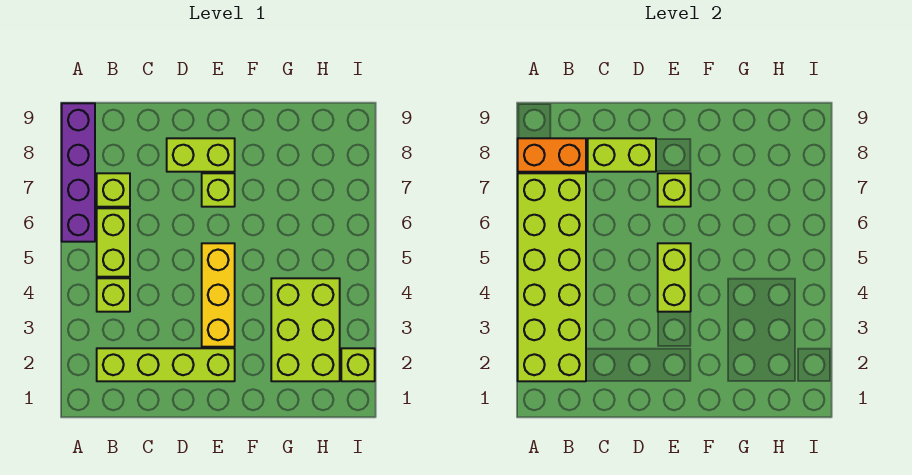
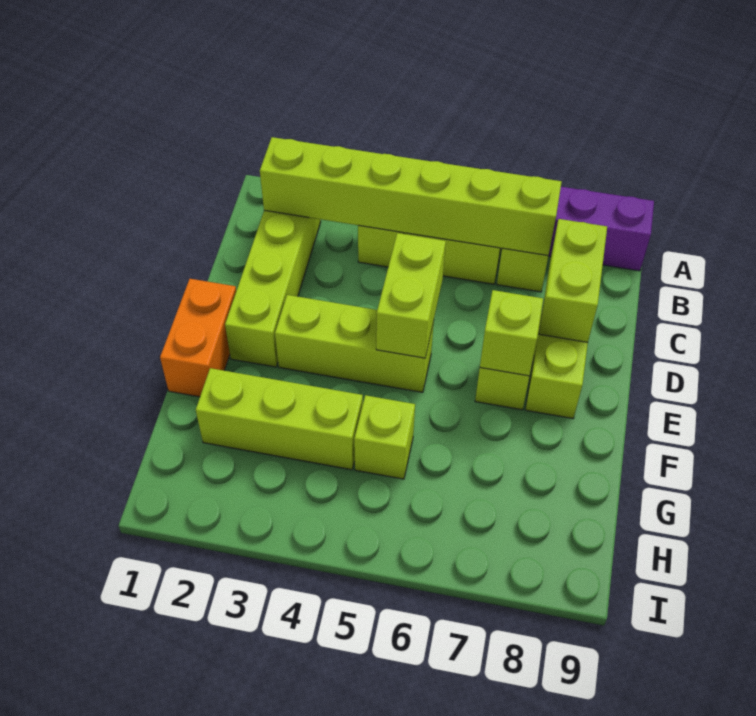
lime brick A2:B7 level 2 -> lime brick B2:B7 level 2
orange brick A8:B8 level 2 -> orange brick E1:F1 level 1
yellow brick E3:E5 level 1 -> lime brick E3:E5 level 1
lime brick E4:E5 level 2 -> lime brick D5:E5 level 2
lime brick G2:H4 level 1 -> lime brick G2:G4 level 1
lime brick I2 level 1 -> lime brick G5 level 1

